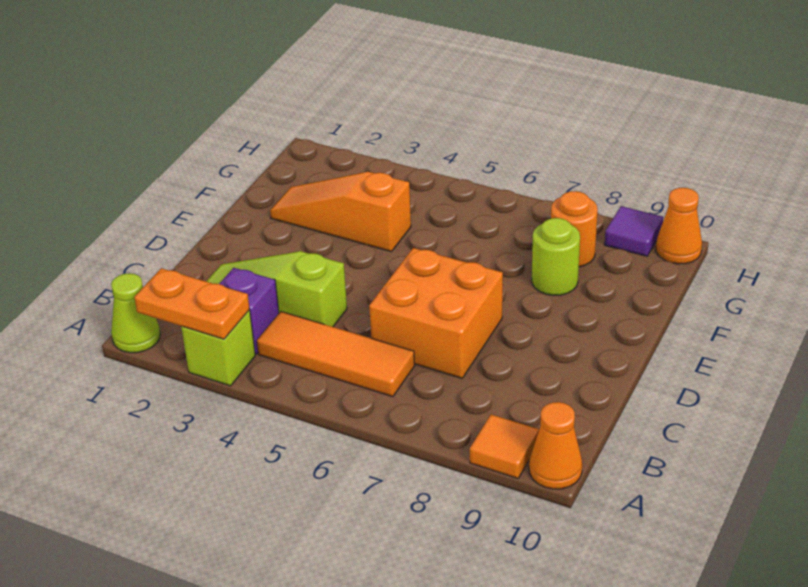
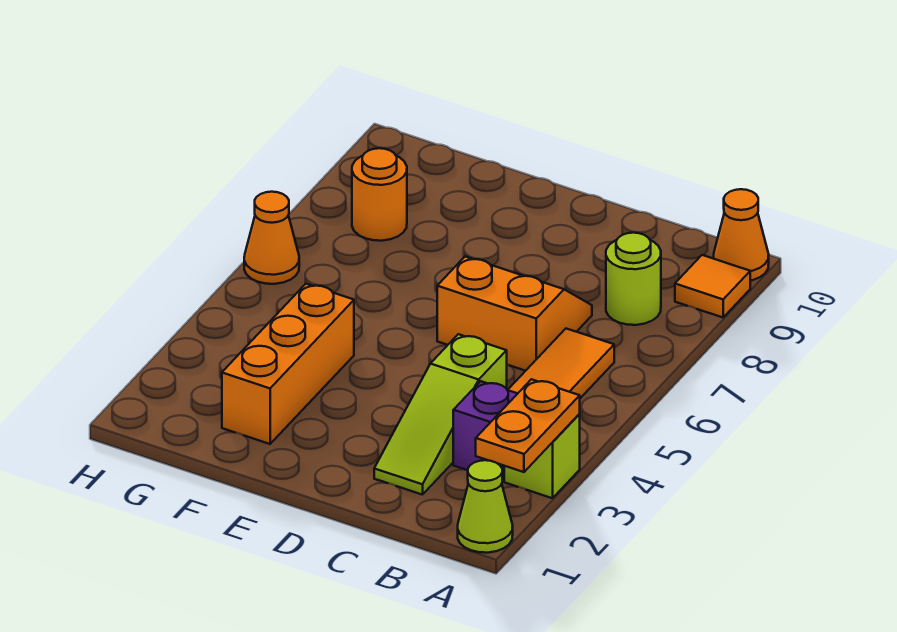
orange brick C6:D7 level 1 -> orange slope C6:D7 level 1 top 6
orange slope F2:F4 level 1 top 4 -> orange brick F2:F4 level 1
lime round brick F8 level 1 -> lime round brick B8 level 1
purple tile H9 level 1 -> none
orange cone H10 level 1 -> orange cone H6 level 1

